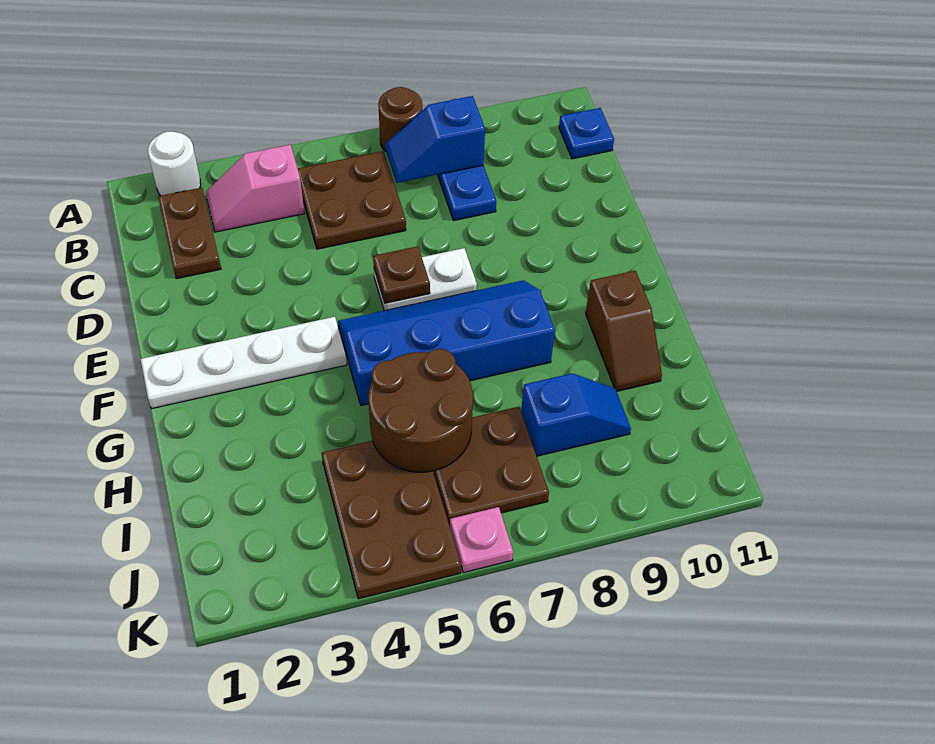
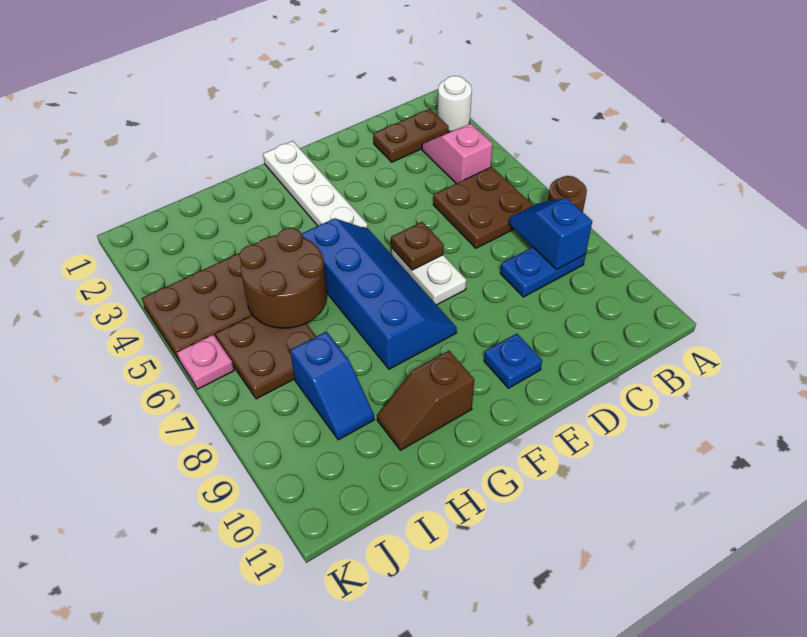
blue plate B11 level 1 -> blue plate E10 level 1

